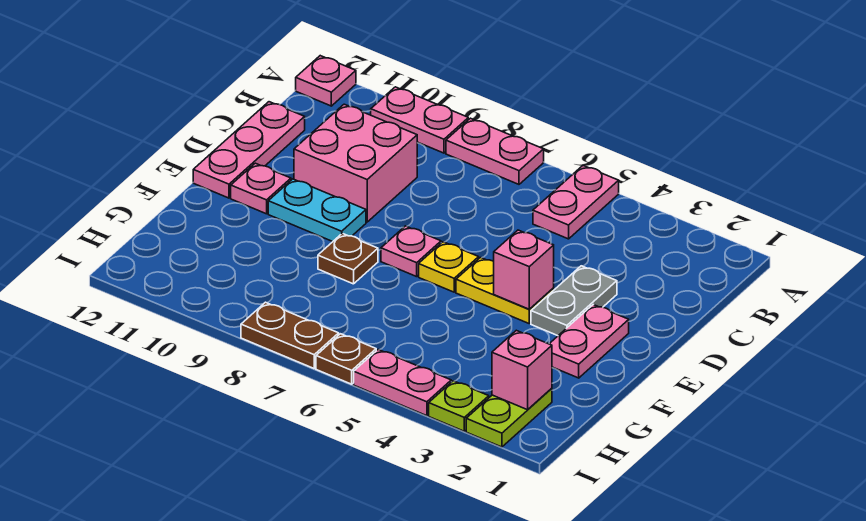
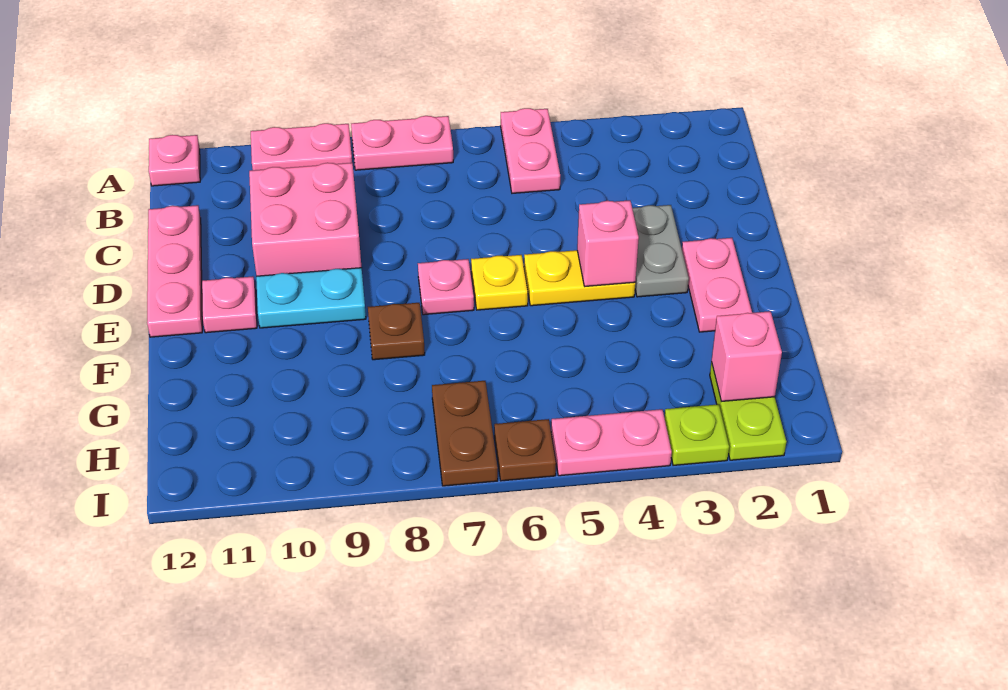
brown plate I7:I8 level 1 -> brown plate H7:I7 level 1

